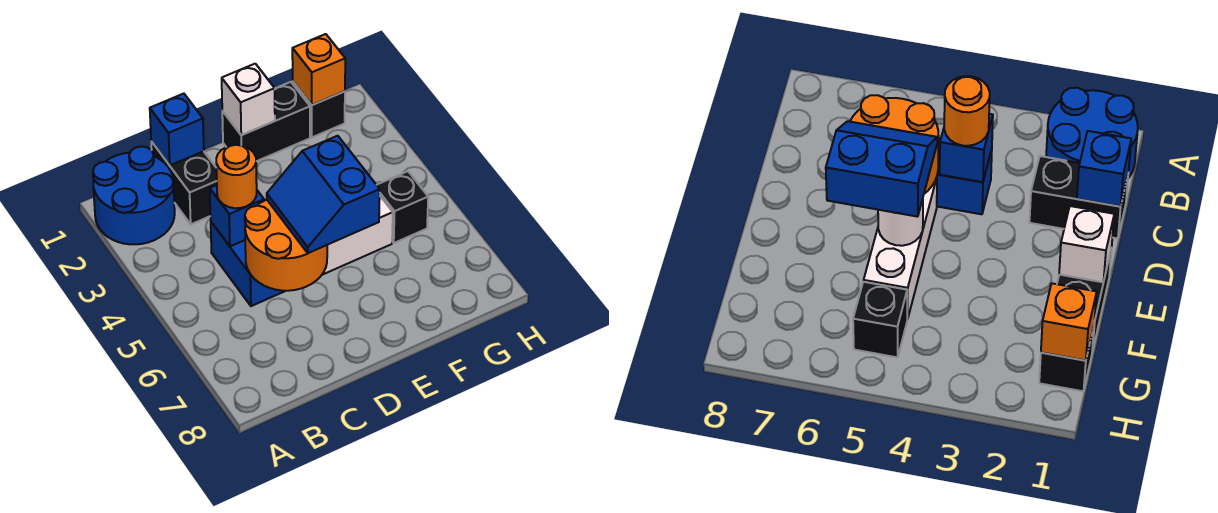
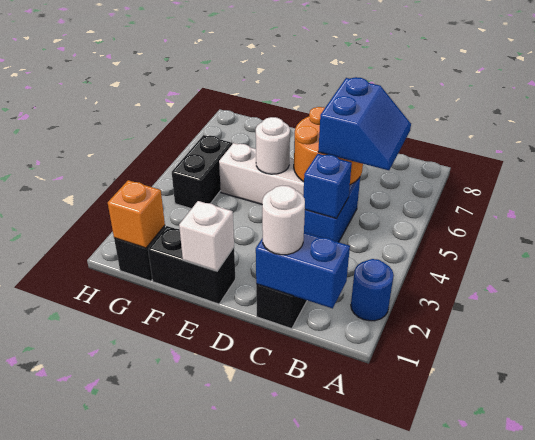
blue round brick A1:B2 level 1 -> blue round brick A2 level 1
blue brick C1 level 2 -> blue brick B1:C1 level 2
none -> white round brick C1 level 3
orange round brick C4 level 3 -> none
blue slope D5:E6 level 3 top E -> blue slope B5:C6 level 3 top C
black brick G5 level 1 -> black brick G4:G5 level 1

